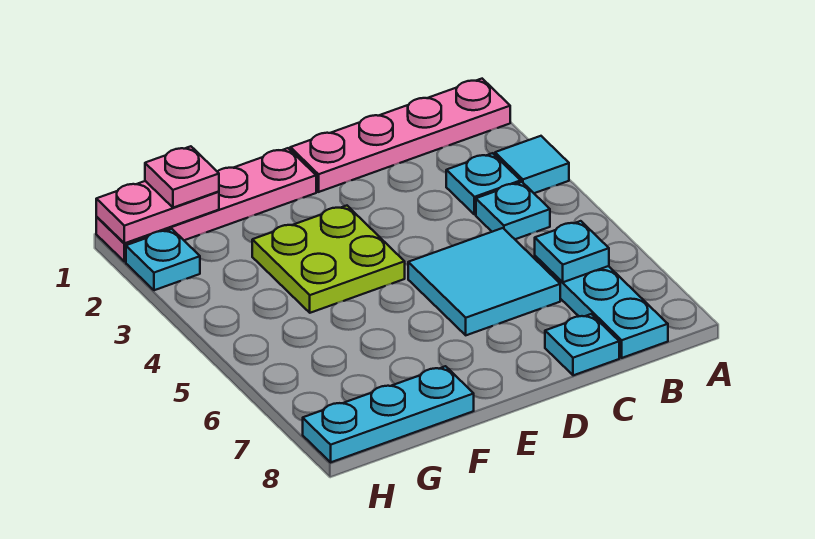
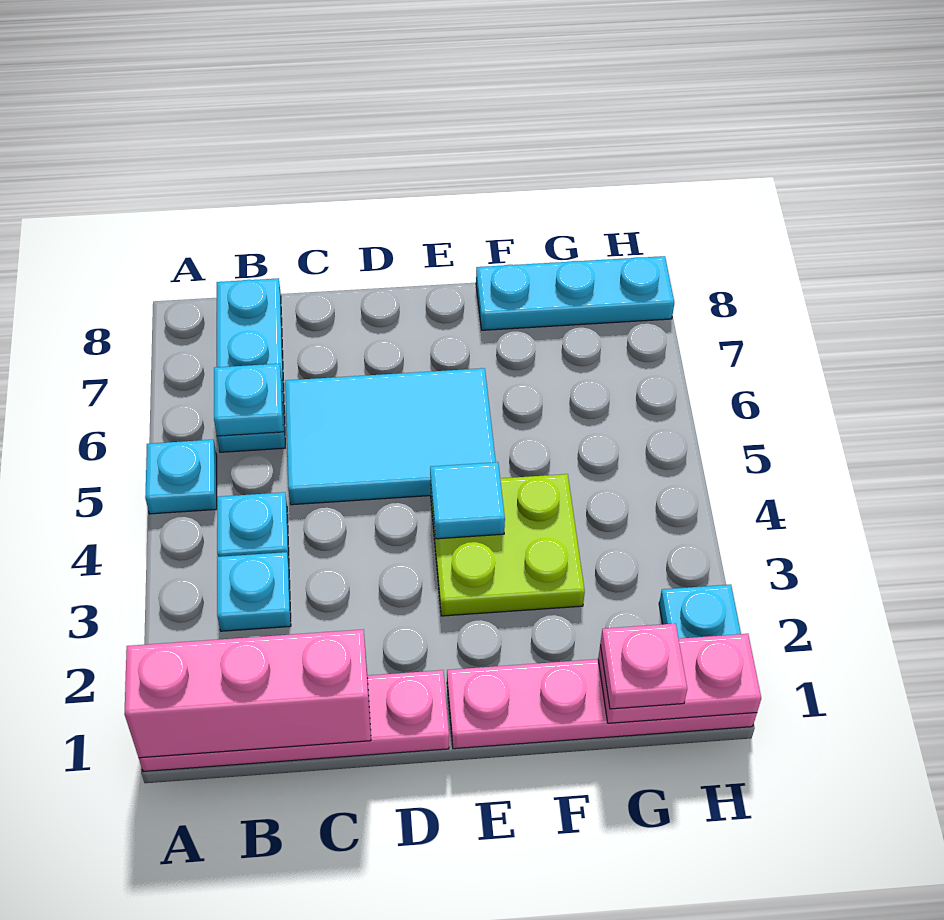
none -> pink brick A1:C1 level 2
cyan tile A3 level 1 -> cyan tile E4 level 2
cyan tile C5:D6 level 1 -> cyan tile C5:E6 level 1
cyan plate C8 level 1 -> cyan plate A5 level 1

